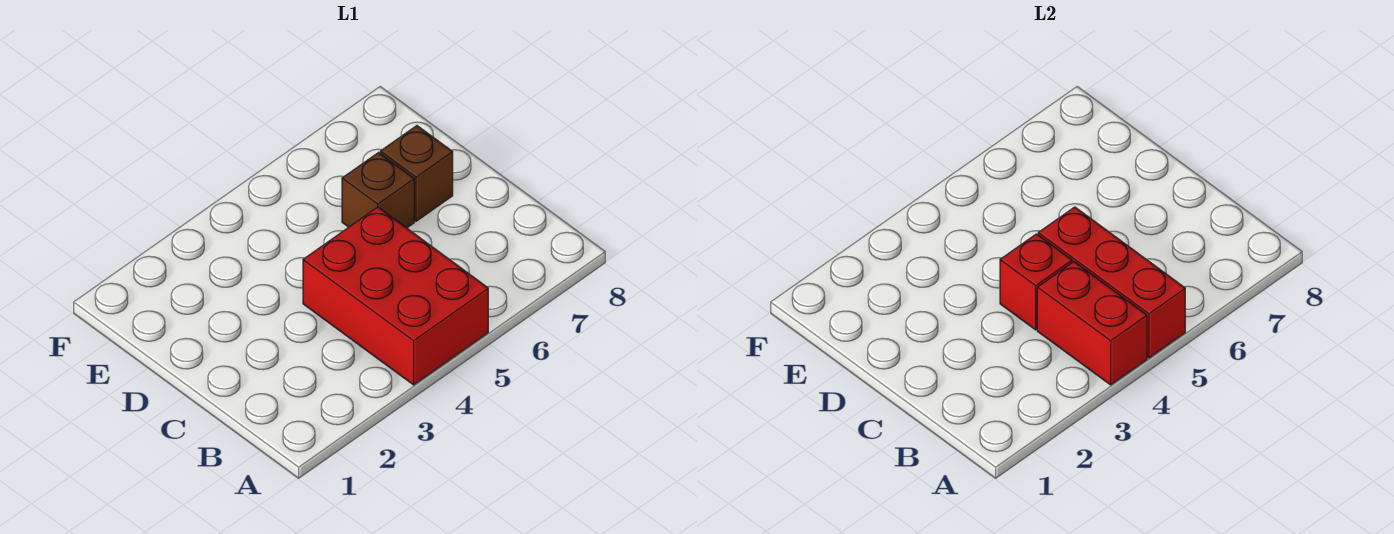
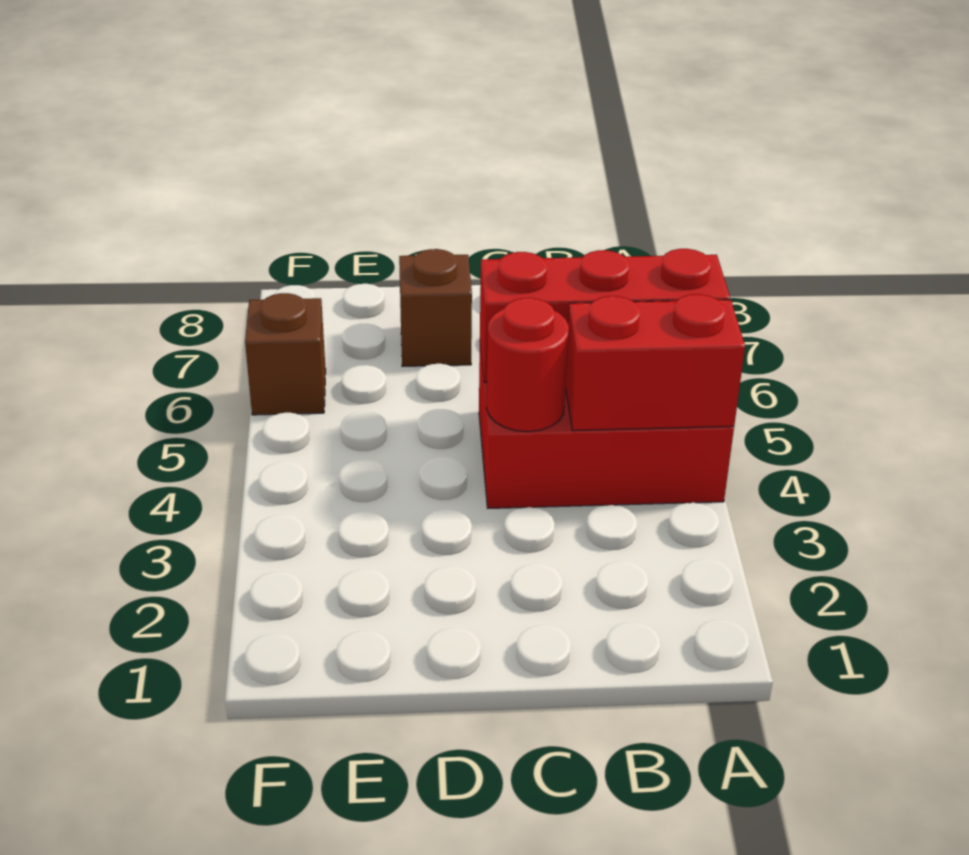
red brick C4 level 2 -> red round brick C4 level 2
brown brick D6 level 1 -> brown brick F6 level 1

